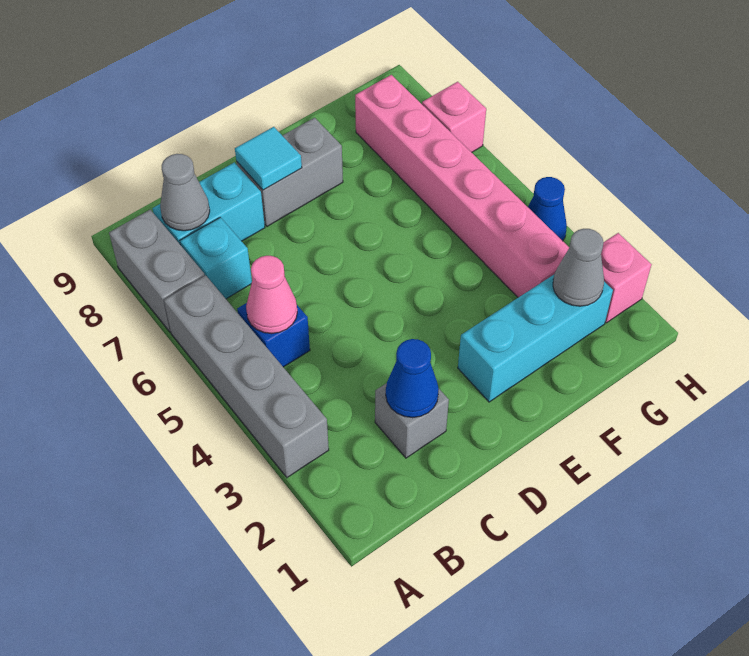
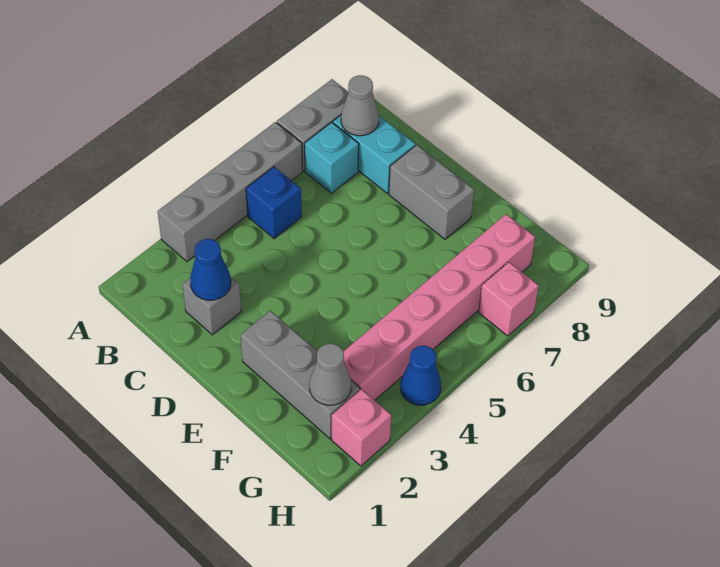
pink cone B5 level 2 -> none
cyan tile D8 level 2 -> none
cyan brick E2:G2 level 1 -> grey brick E2:G2 level 1

